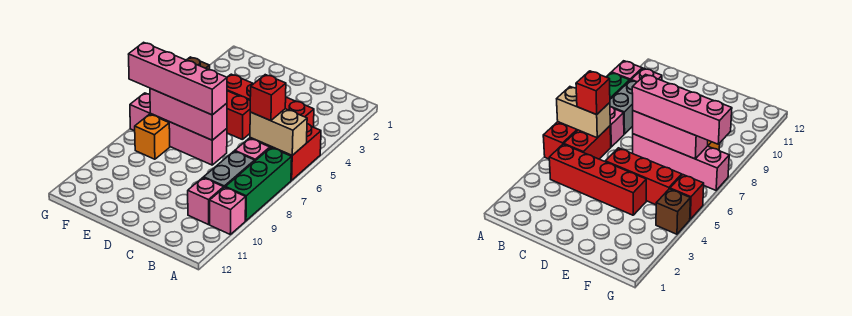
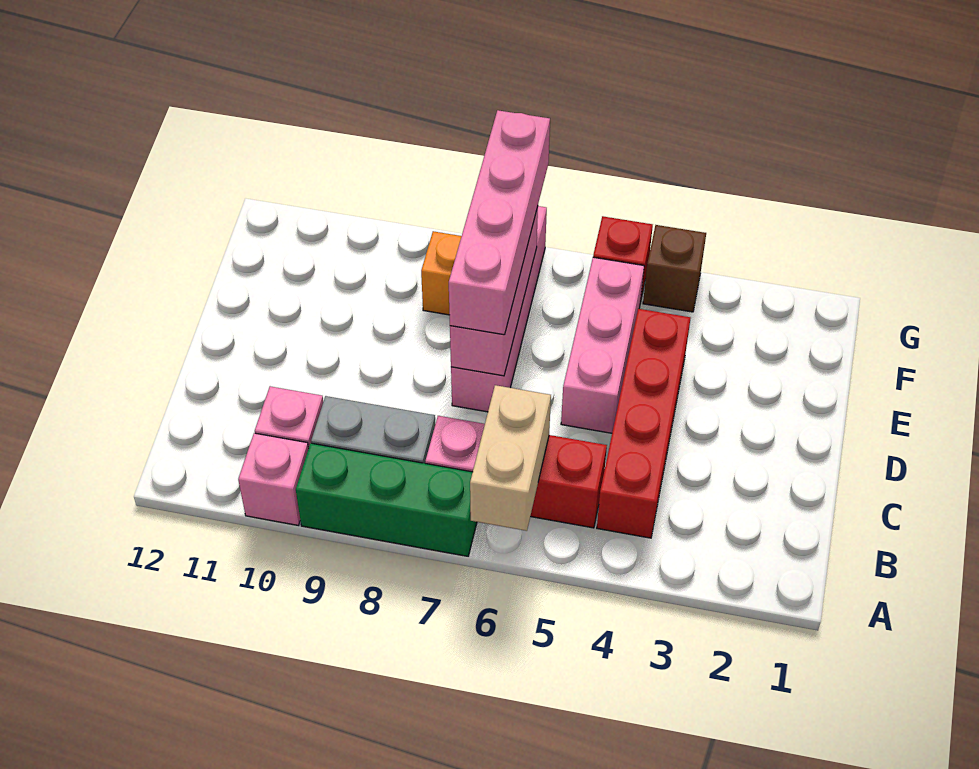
red brick A5:A6 level 1 -> none
red brick B6 level 3 -> none
red brick D5:F5 level 1 -> pink brick D5:F5 level 1

